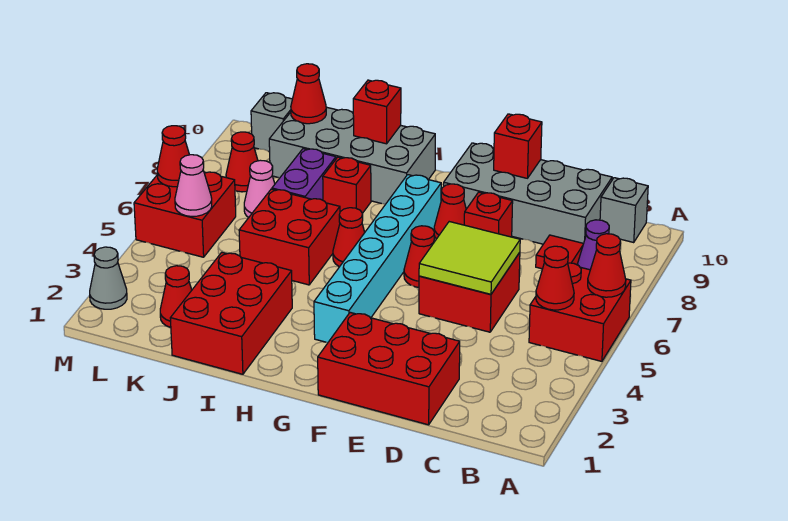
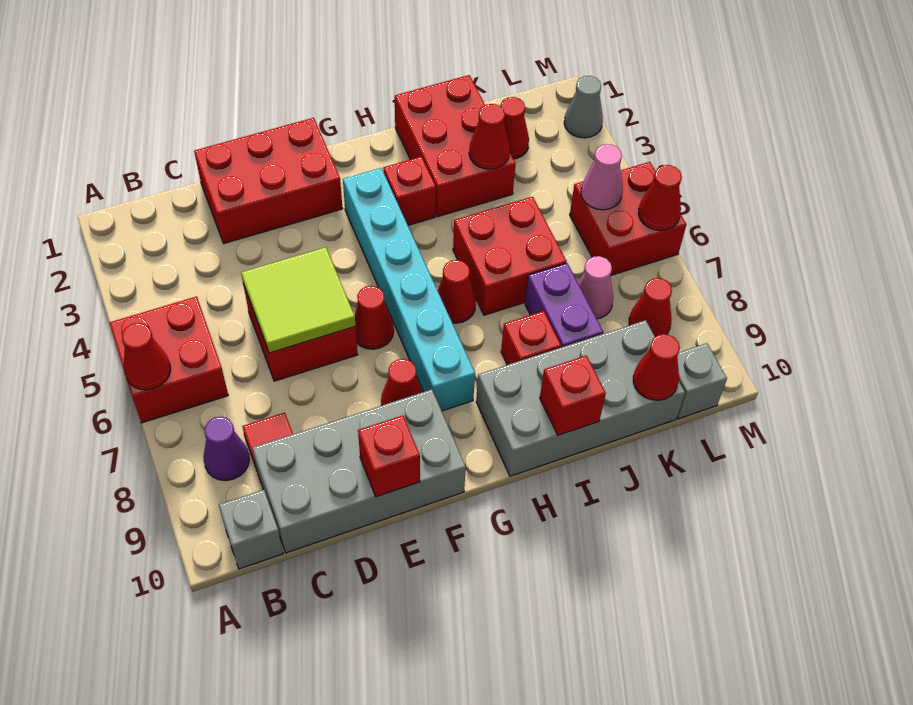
red cone B5 level 2 -> red cone J3 level 2
red brick E8 level 1 -> red brick H3 level 1

